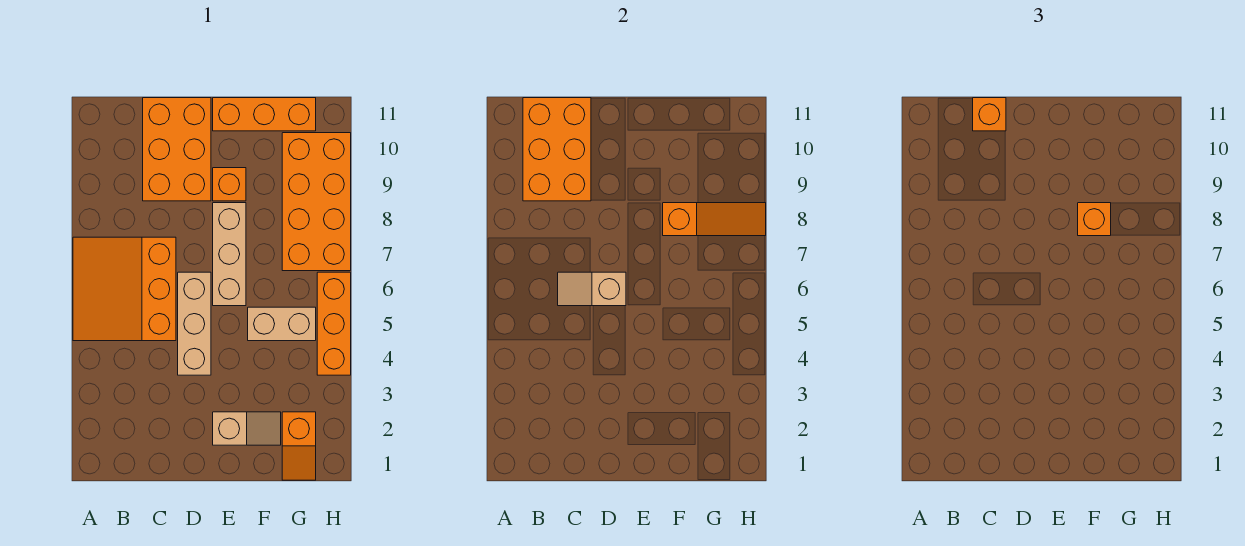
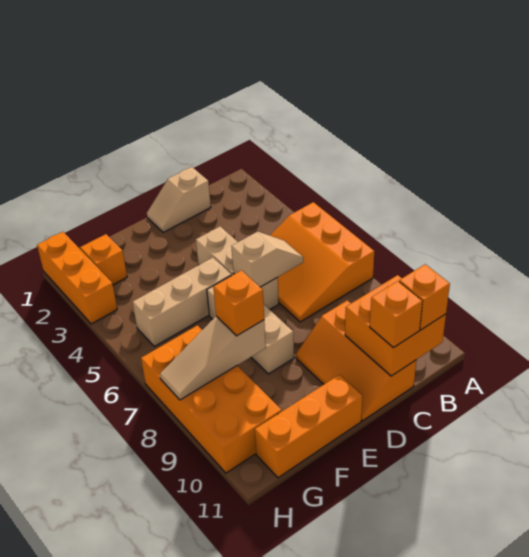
orange slope A5:C7 level 1 top C -> orange slope A5:C7 level 1 top A
orange brick B9:C11 level 2 -> orange brick B10:C11 level 2
orange brick C9:D11 level 1 -> orange slope C9:D11 level 1 top C
tan slope E2:F2 level 1 top E -> tan slope C1:D1 level 1 top C
orange brick E9 level 1 -> orange brick B11 level 3
tan brick F5:G5 level 1 -> tan brick E5:G5 level 1
orange slope F8:H8 level 2 top F -> tan slope F8:H8 level 2 top F
orange brick H4:H6 level 1 -> orange brick H1:H3 level 1

